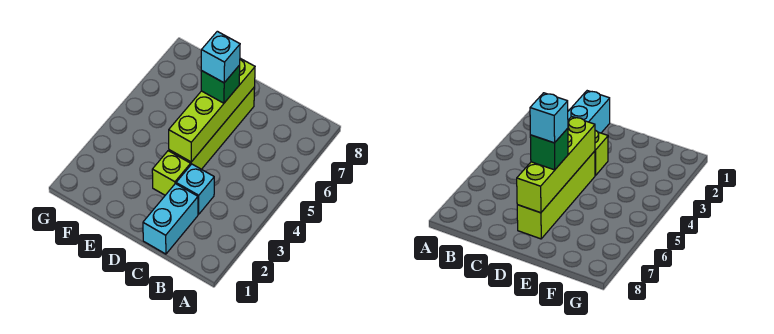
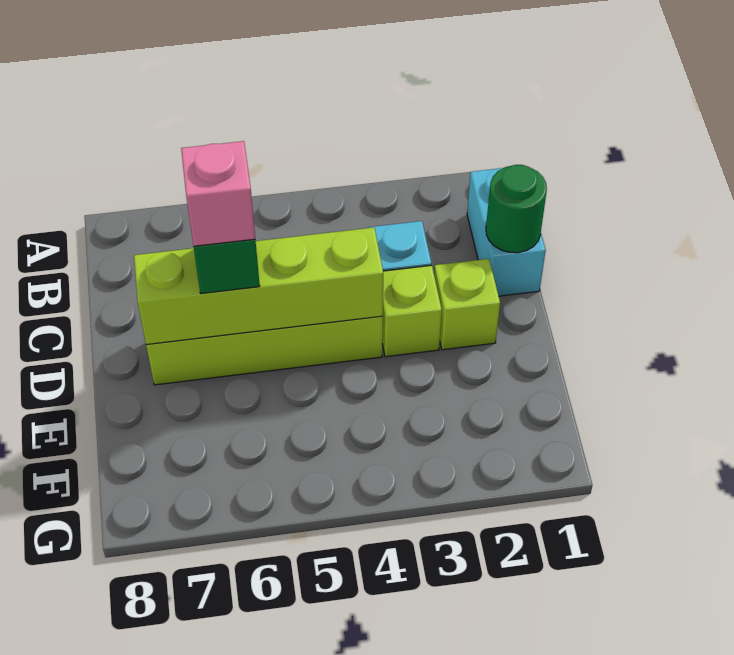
cyan brick C1:C2 level 1 -> cyan brick B1:C1 level 1
none -> green round brick C1 level 2
none -> lime brick D2 level 1
cyan brick D6 level 4 -> pink brick D6 level 4

